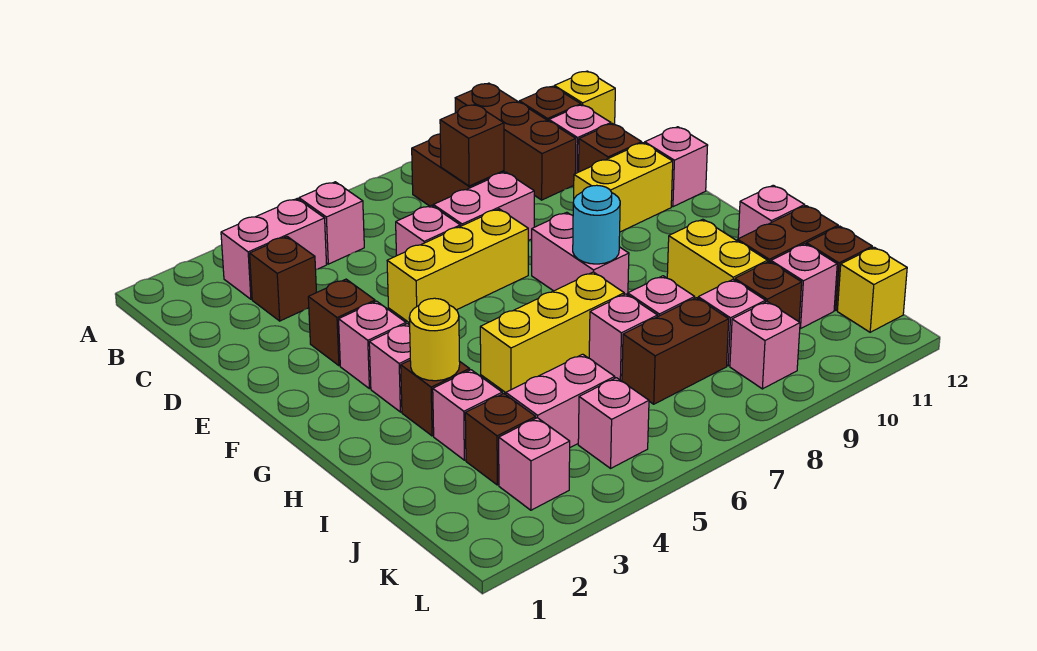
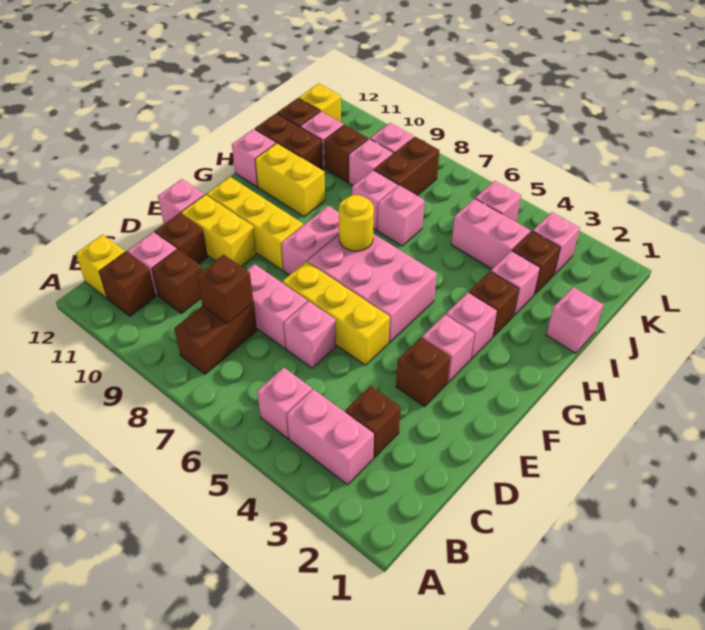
brown brick A10:C10 level 1 -> brown brick C10 level 1
none -> pink brick F5:G7 level 1
cyan round brick G8 level 2 -> none
yellow round brick H3 level 2 -> yellow round brick G7 level 2
yellow brick H5:H7 level 1 -> yellow brick F9:F11 level 1
yellow brick H10:I10 level 1 -> yellow brick H10:H11 level 1
none -> pink brick I1 level 1
brown brick J7:J8 level 1 -> brown brick J8:K8 level 1

